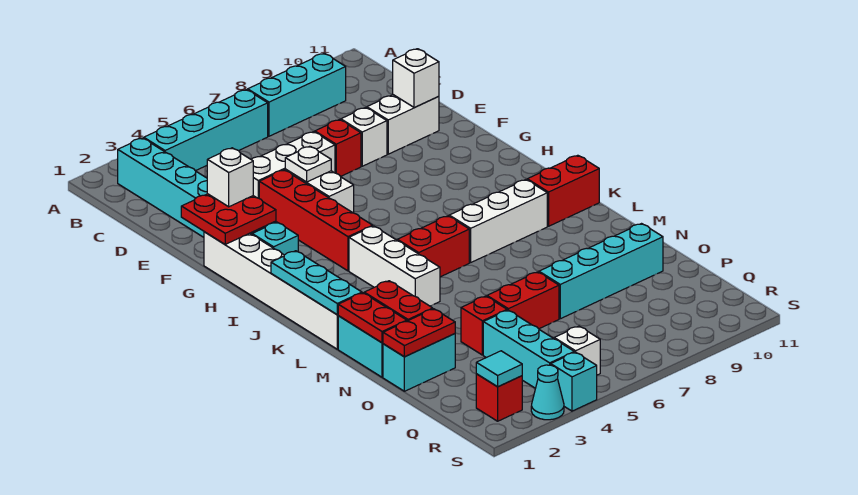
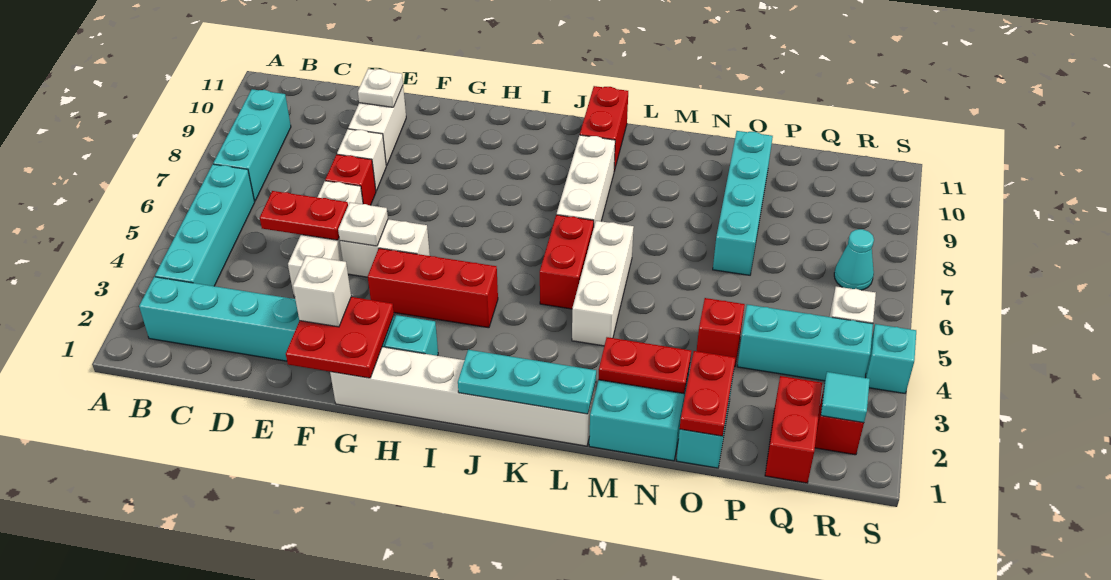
white brick E10 level 2 -> white plate E10 level 2
red brick F4:I4 level 1 -> red brick G4:I4 level 1
white brick J4:L4 level 1 -> white brick L4:L6 level 1
red plate M1:N1 level 2 -> red plate D5:E5 level 2
red brick O5:O6 level 1 -> red brick Q1:Q2 level 1
cyan cone S3 level 1 -> cyan cone R7 level 1

